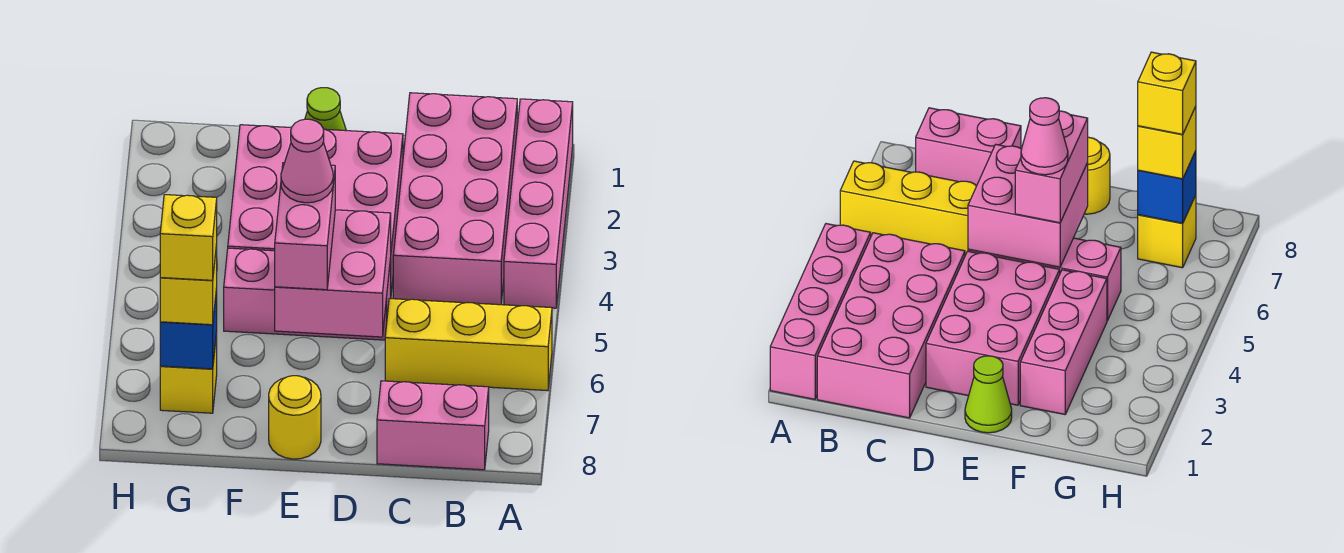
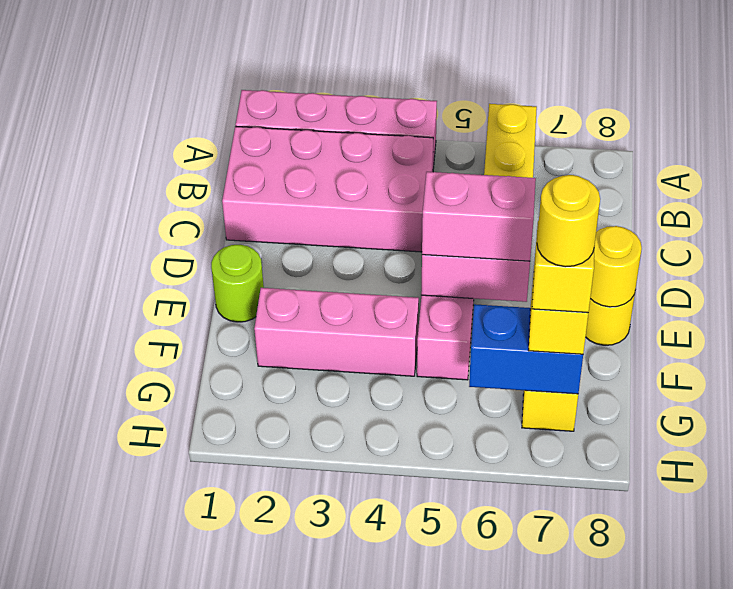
pink brick B8:C8 level 1 -> none
pink brick D2:E4 level 1 -> none
lime cone E1 level 1 -> lime round brick E1 level 1
pink cone E5 level 4 -> none
none -> yellow round brick E8 level 2
blue brick G7 level 2 -> blue brick G6:G7 level 2
none -> yellow round brick G7 level 5

